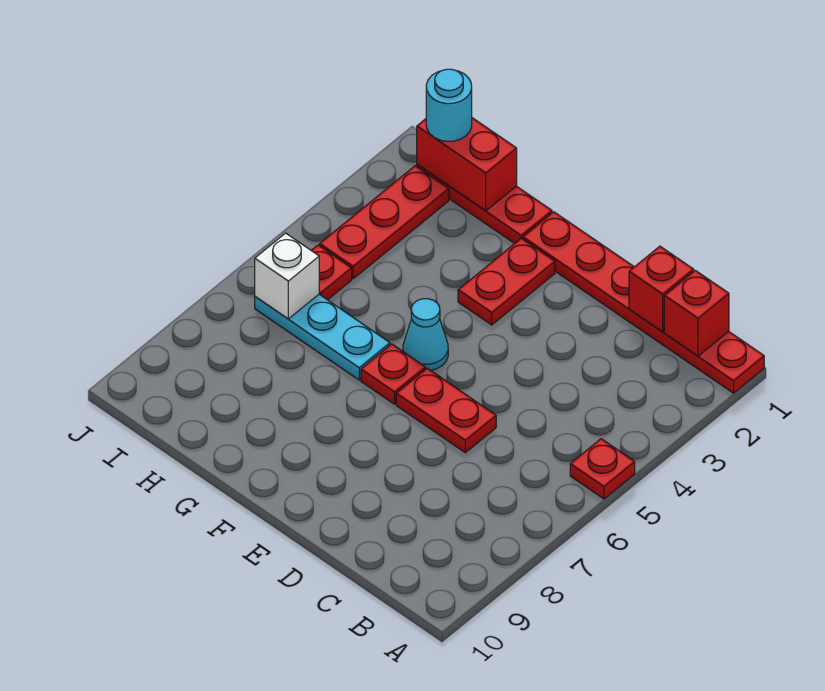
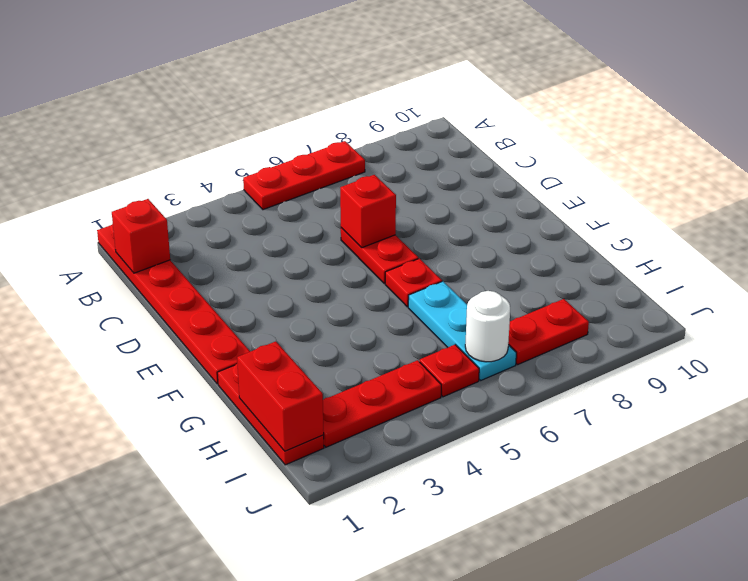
red plate A5 level 1 -> red plate A5:A7 level 1
red brick C1 level 2 -> red brick D6 level 2
red plate F2:F3 level 1 -> red plate I7:I8 level 1
cyan cone F5 level 1 -> none
cyan round brick I1 level 3 -> none
white brick I6 level 2 -> white round brick I6 level 2

